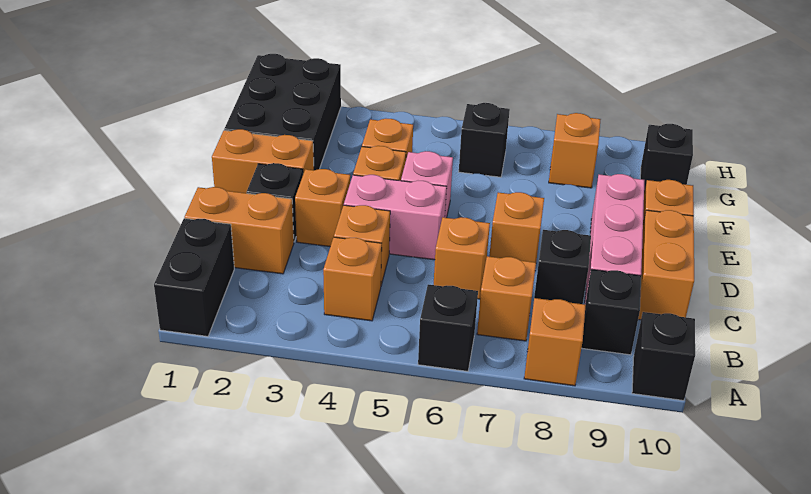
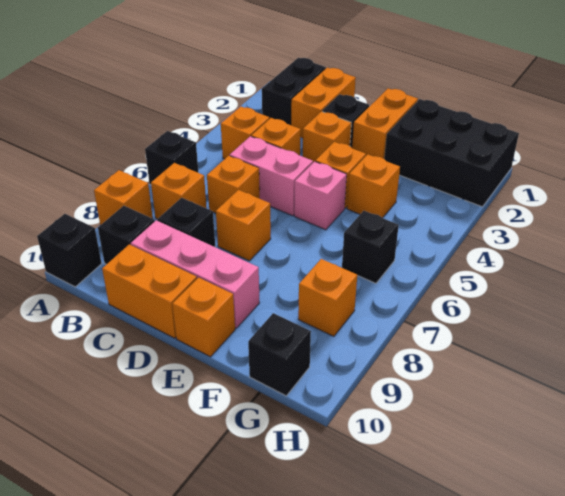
black brick A1:B1 level 1 -> black brick B1:B2 level 1
pink brick D4:D5 level 1 -> pink brick C5:D5 level 1

